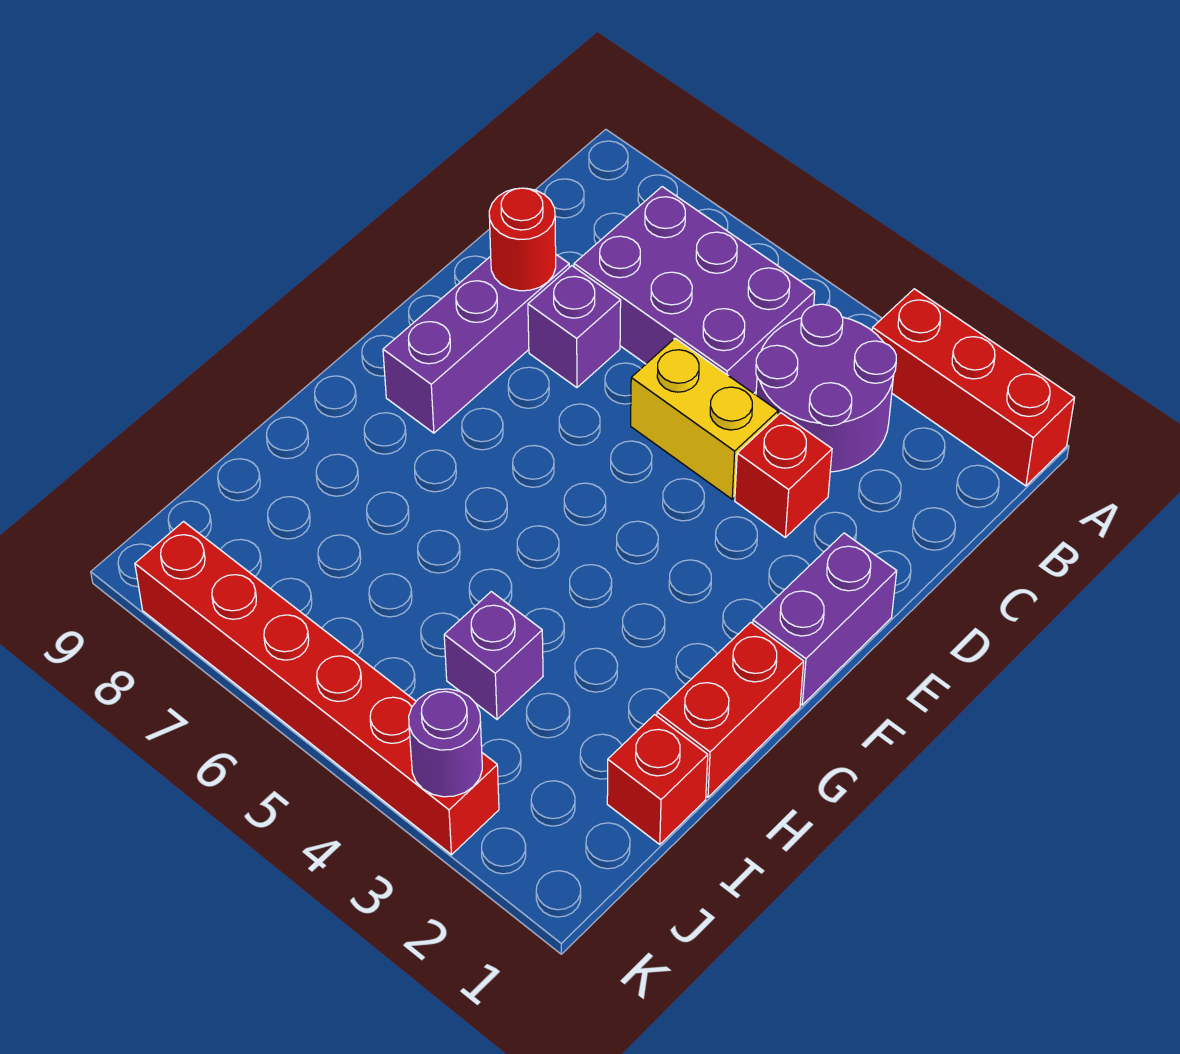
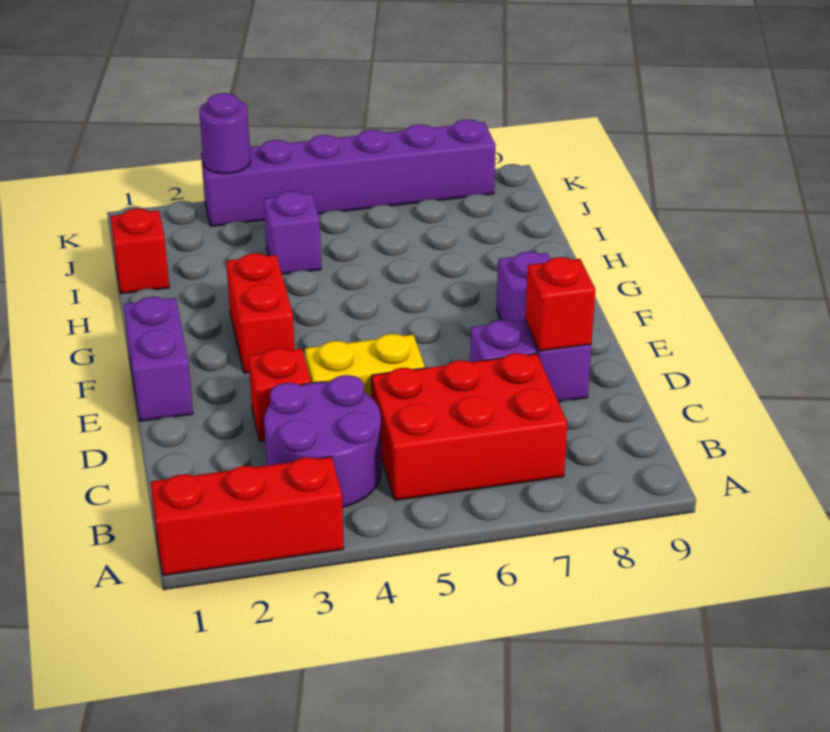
purple brick B5:C7 level 1 -> red brick B5:C7 level 1
red round brick D8 level 2 -> red brick D8 level 2
red brick G1:H1 level 1 -> red brick F3:G3 level 1
red brick K3:K8 level 1 -> purple brick K3:K8 level 1

